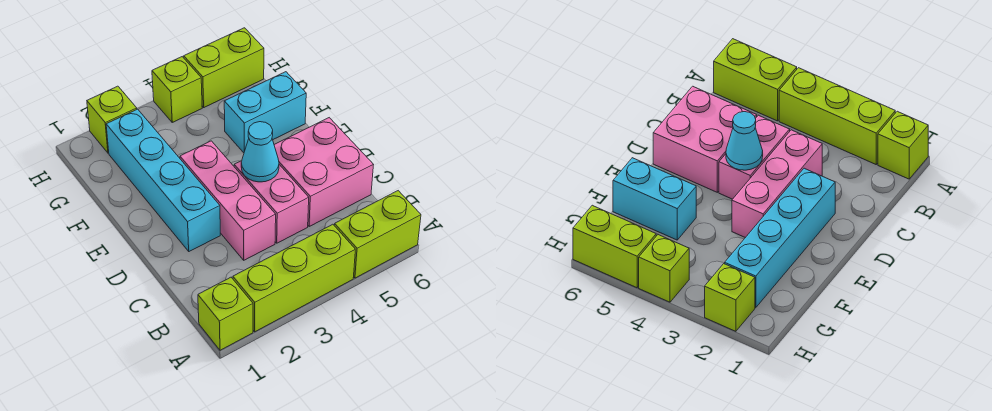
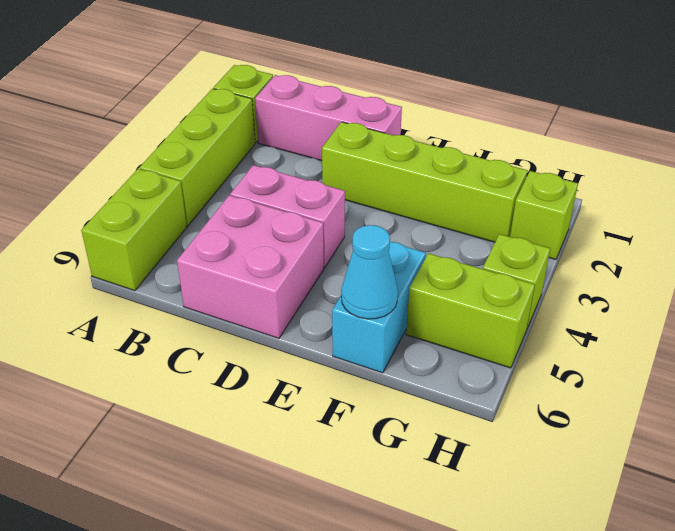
pink brick C3:E3 level 1 -> pink brick B1:D1 level 1
cyan brick D2:G2 level 1 -> lime brick D2:G2 level 1
cyan cone D4 level 2 -> cyan cone F6 level 2
lime brick H5:H6 level 1 -> lime brick G5:H5 level 1

